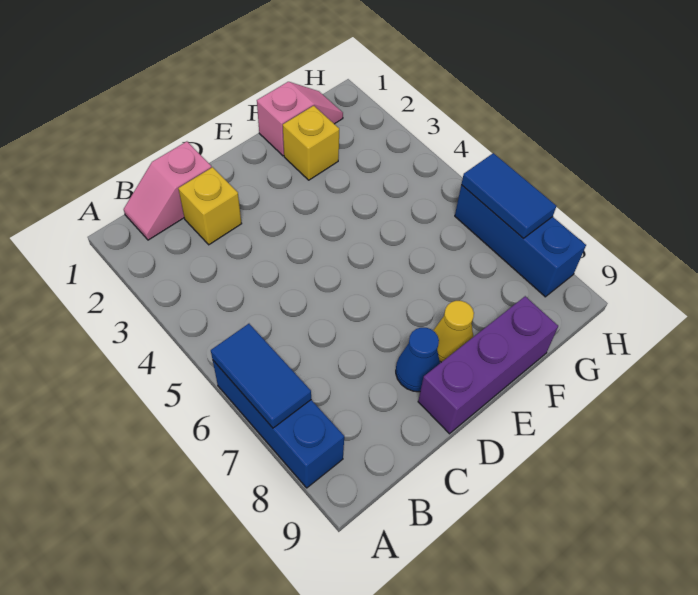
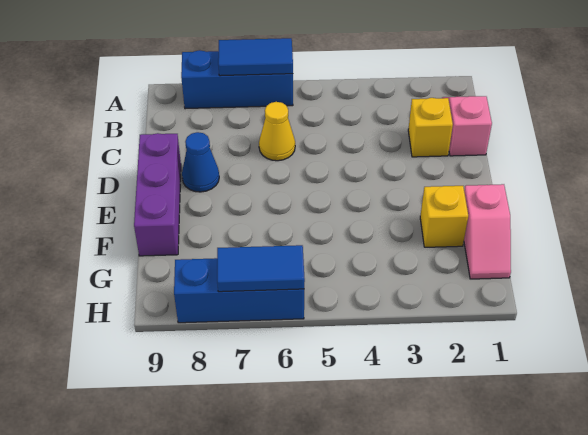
yellow cone E8 level 1 -> yellow cone C6 level 1

